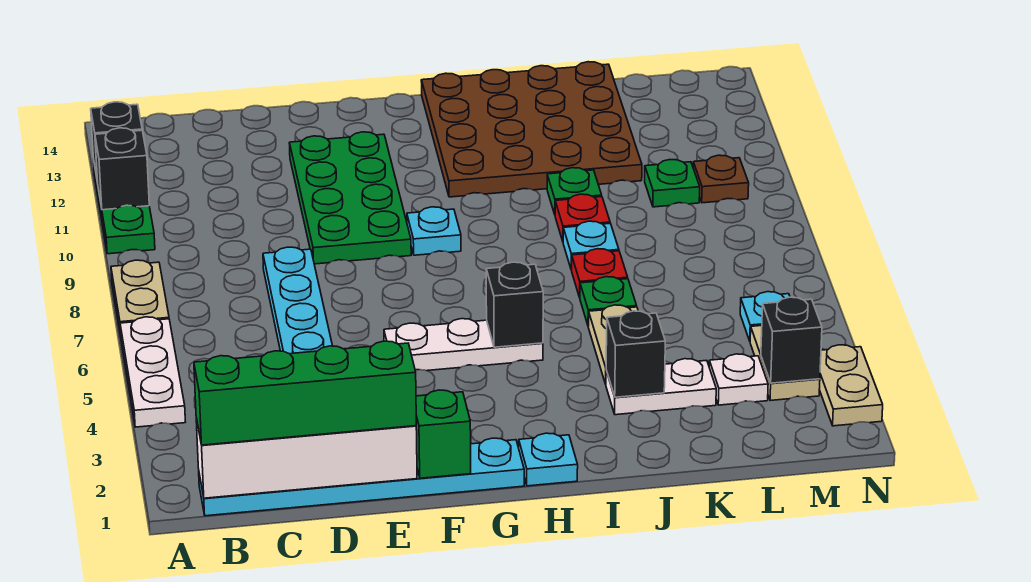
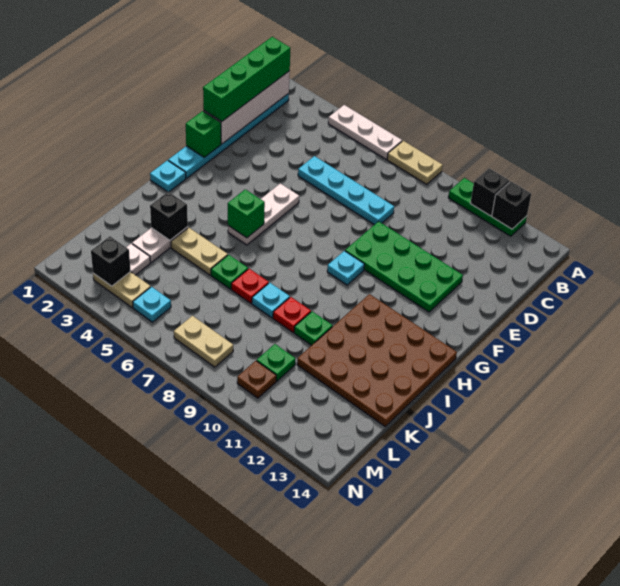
black brick H5 level 2 -> green brick H5 level 2
tan plate N2:N3 level 1 -> tan plate M7:M8 level 1

